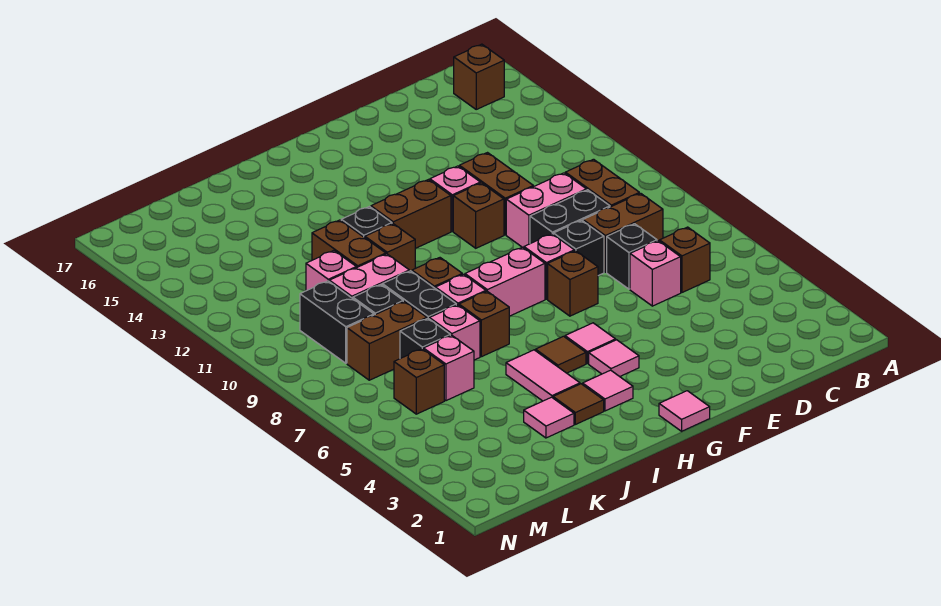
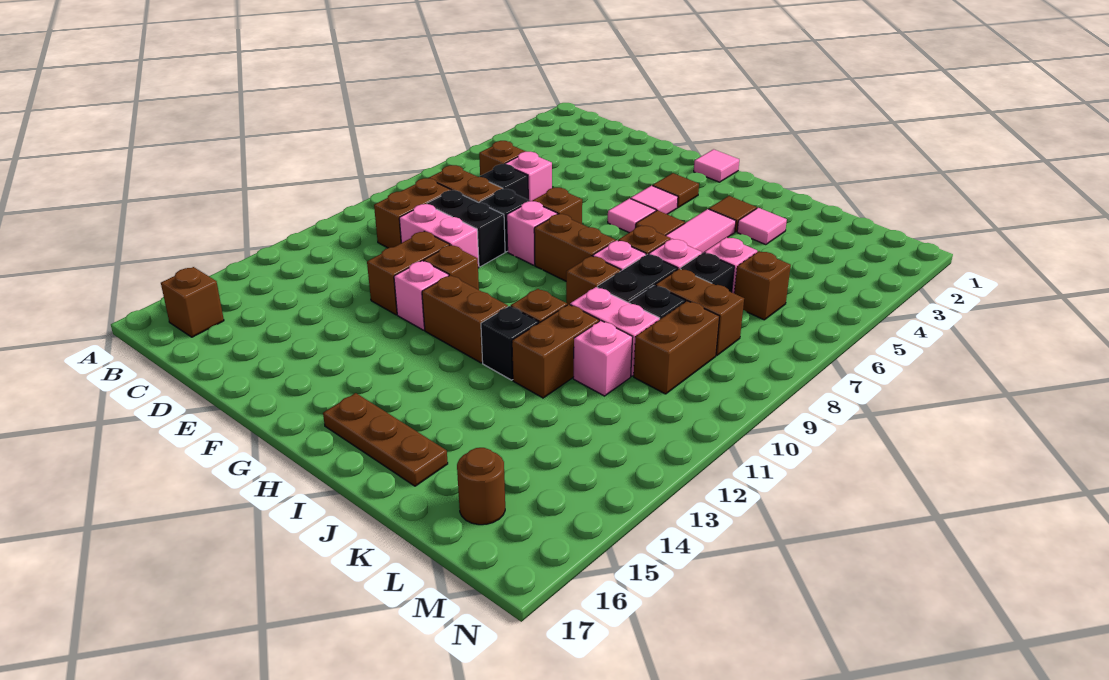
none -> brown tile G3 level 1
pink brick G8:H8 level 1 -> brown brick G8:H8 level 1
pink tile H3 level 1 -> none
none -> brown plate H16:J16 level 1
black brick L9:L10 level 1 -> brown brick L9:L10 level 1
none -> brown round brick L16 level 1

